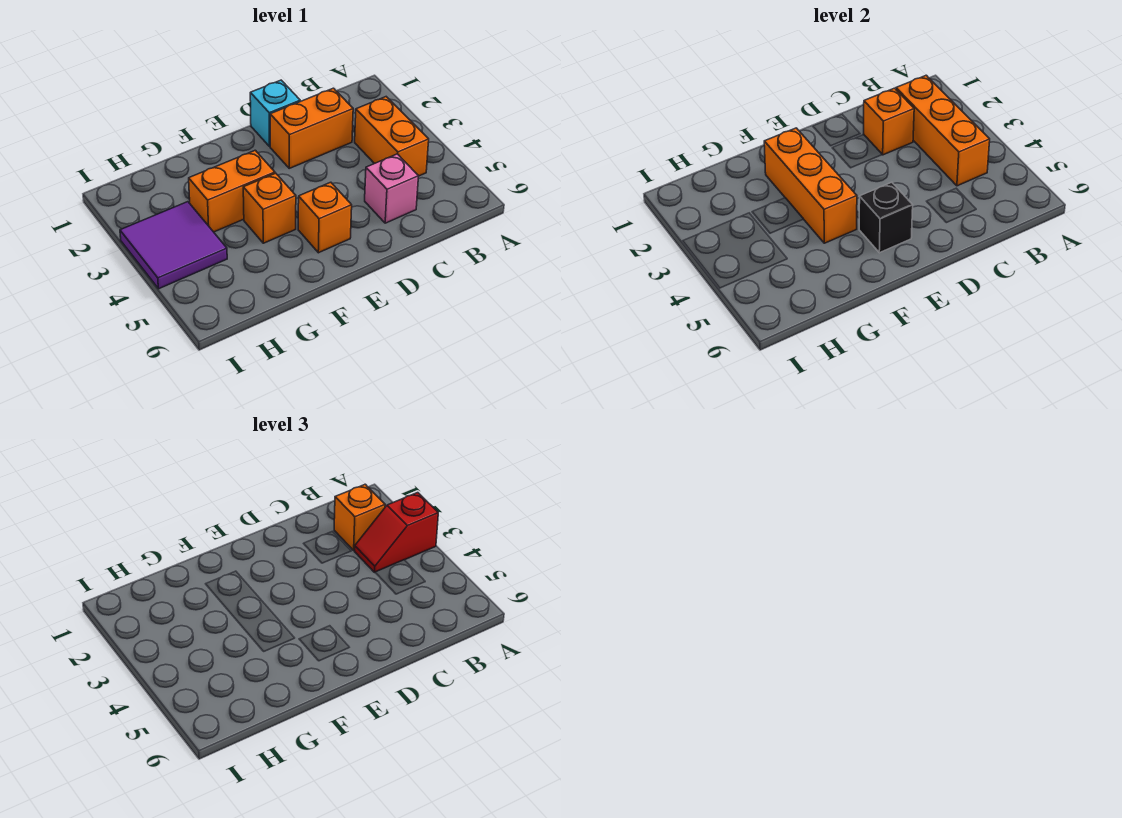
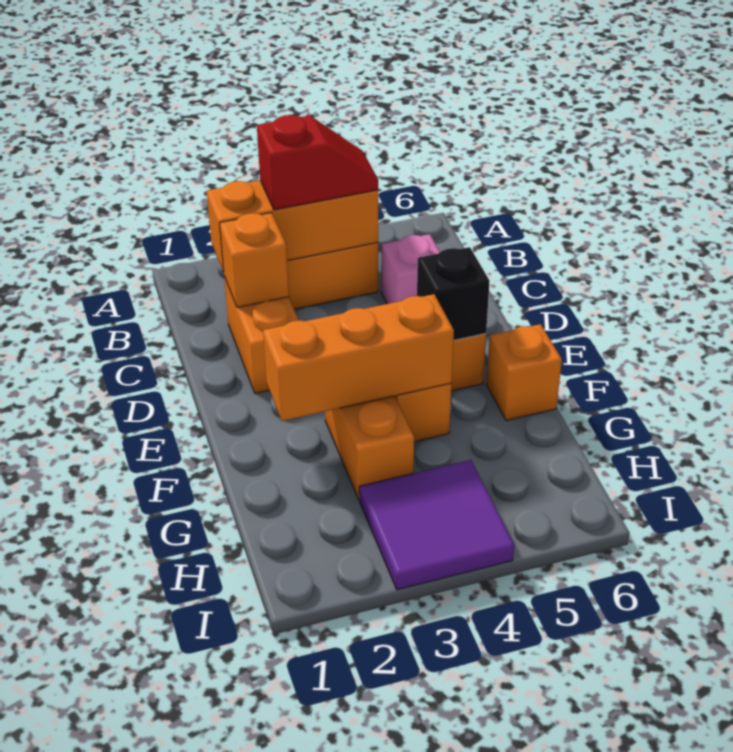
red slope A3:B3 level 3 top A -> red slope B3:B4 level 3 top 3
orange brick B2 level 3 -> orange brick F6 level 1
cyan brick D1 level 1 -> none

